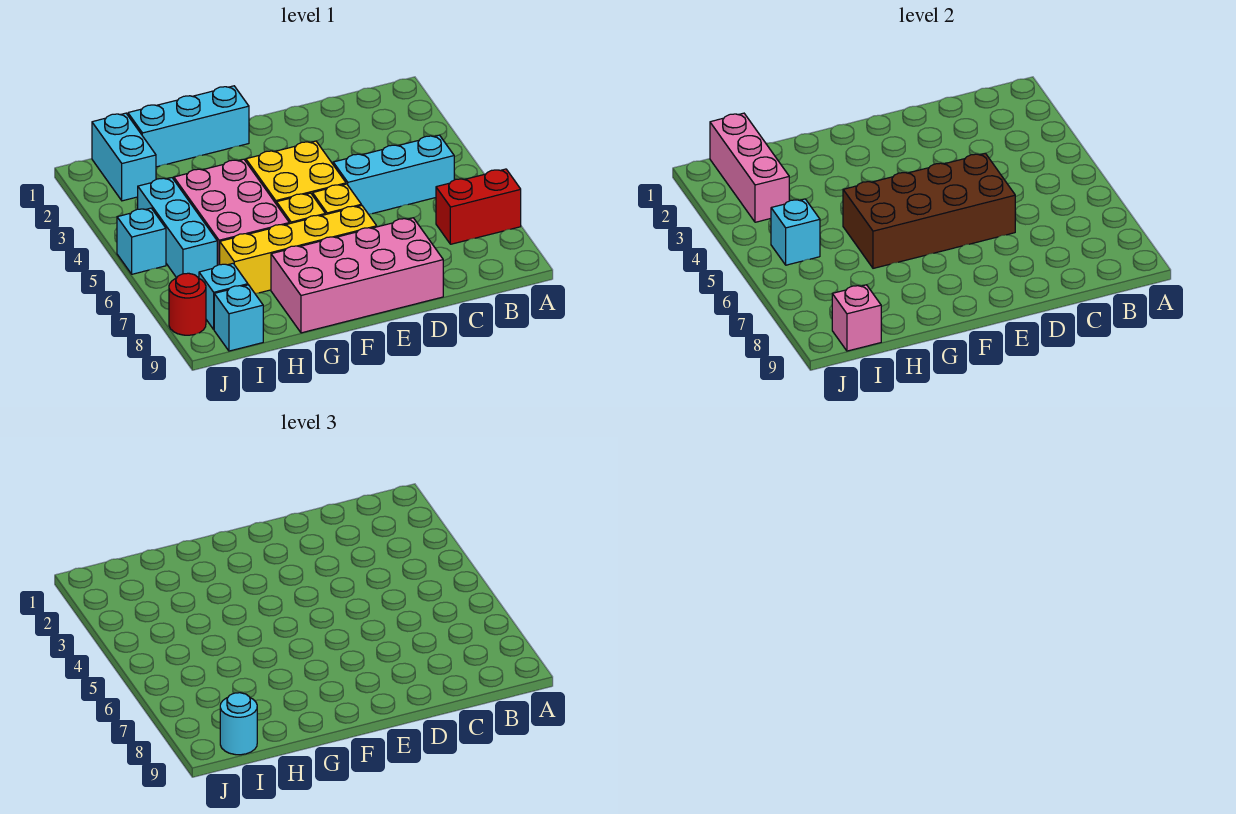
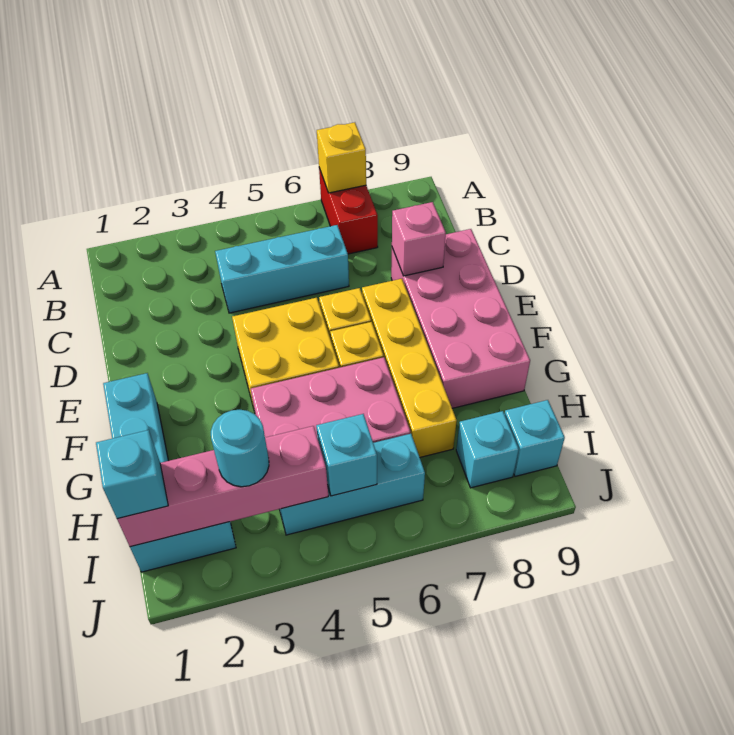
none -> yellow brick A7 level 2
cyan brick B5:D5 level 1 -> cyan brick C4:C6 level 1
brown brick D5:G6 level 2 -> none
pink brick I1:I3 level 2 -> pink brick I1:I4 level 2
pink brick I9 level 2 -> pink brick D8 level 2
cyan round brick I9 level 3 -> cyan round brick I3 level 3
cyan brick J5 level 1 -> cyan brick I1 level 3
red round brick J8 level 1 -> none

